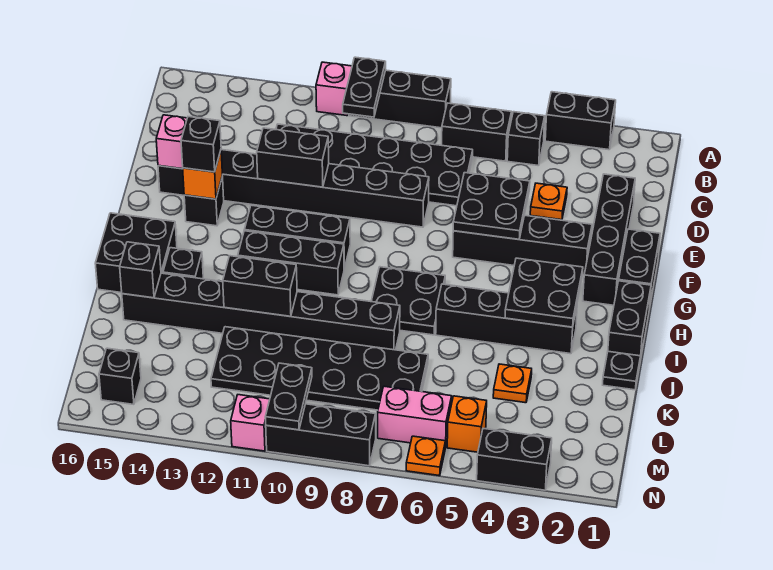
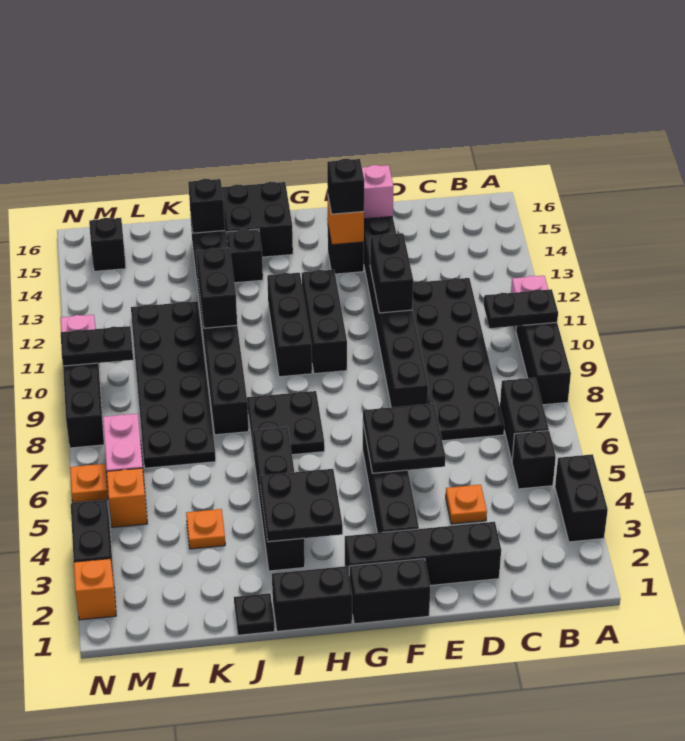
none -> orange brick N2 level 1

